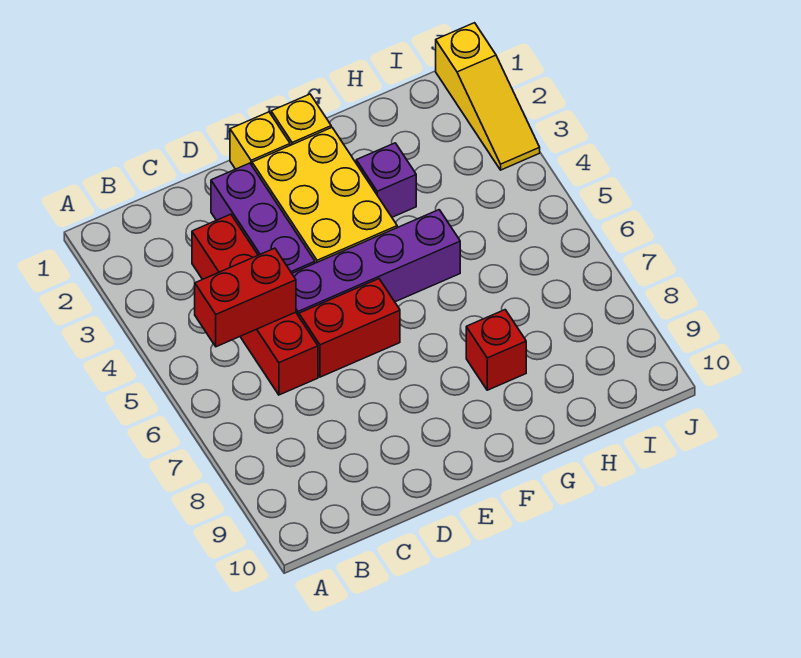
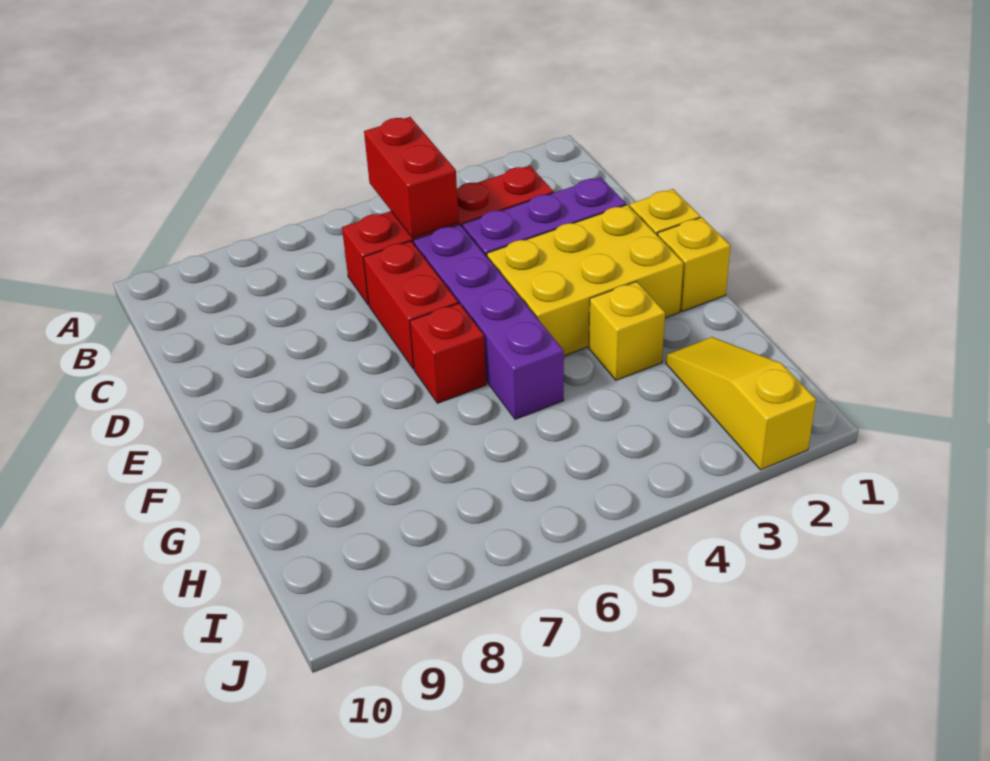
purple brick G3 level 1 -> yellow brick G3 level 1
red brick G8 level 1 -> red brick F6 level 1
yellow slope J1:J3 level 1 top 1 -> yellow slope H2:J2 level 1 top J

